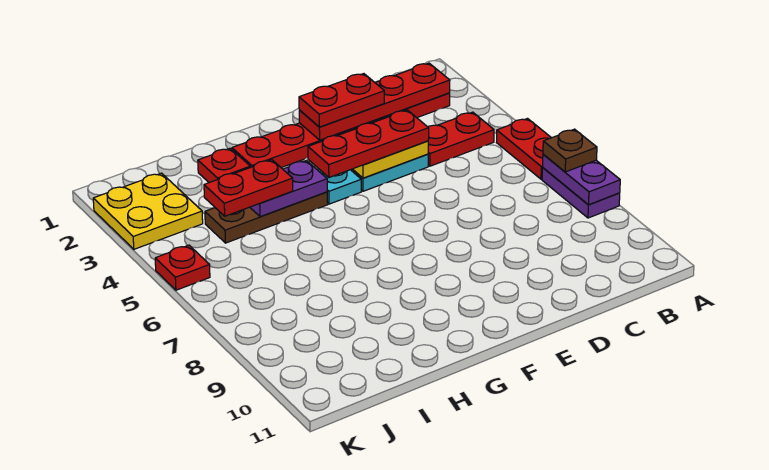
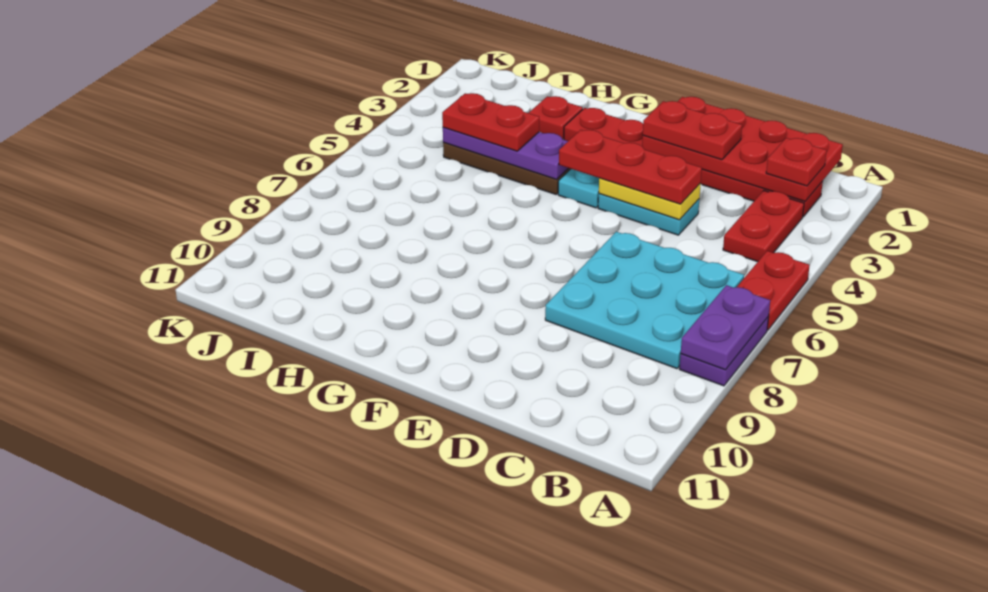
brown plate A7 level 3 -> none
red plate B2:E2 level 2 -> red plate B1:E2 level 2
red plate B4:C4 level 1 -> red plate B3:B4 level 1
none -> cyan plate B6:D8 level 1
purple plate G4:H4 level 2 -> purple plate G4:I4 level 2
yellow plate J2:K3 level 1 -> none
red plate K5 level 1 -> red plate B2 level 3

